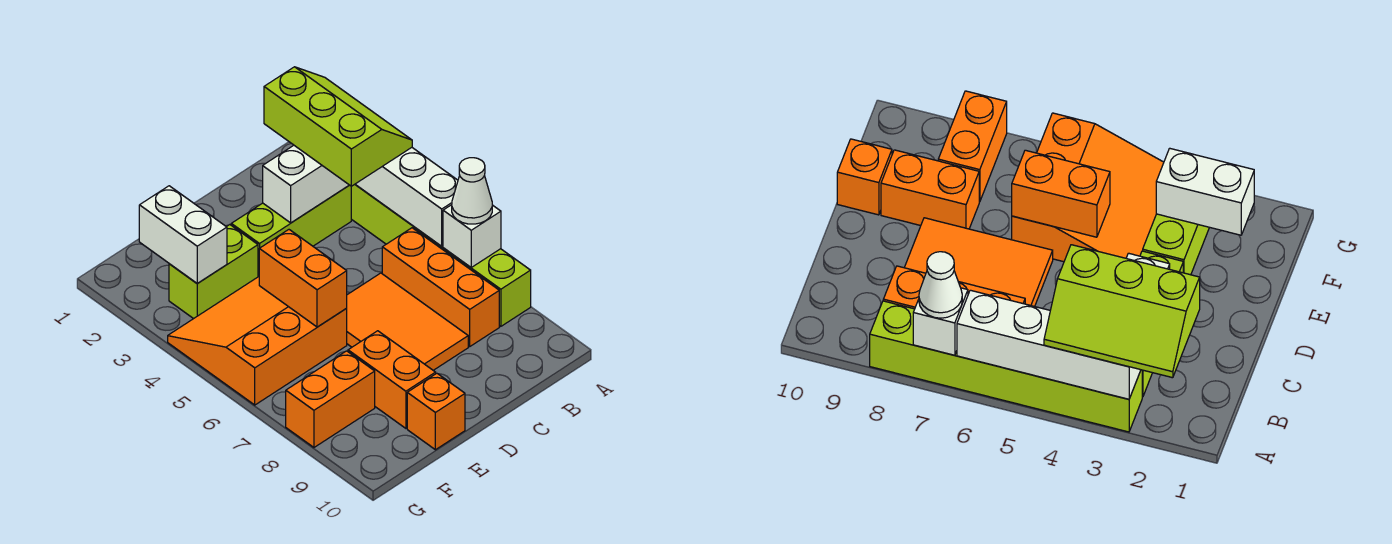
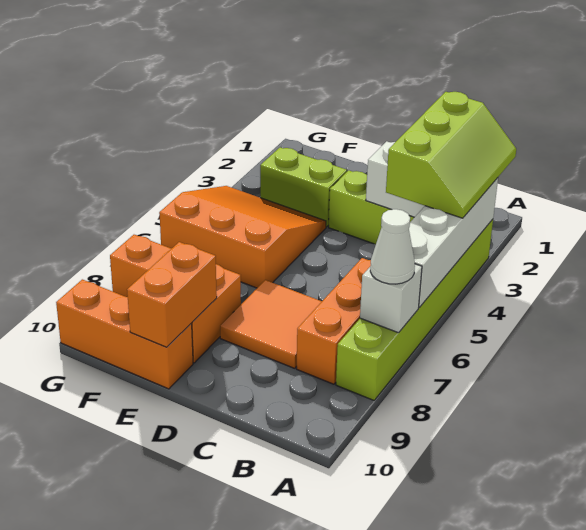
orange tile C6:D8 level 1 -> orange tile C7:D8 level 1
orange brick E5:E6 level 2 -> orange brick E9:E10 level 2
orange brick E10 level 1 -> orange brick E10:G10 level 1
white brick F2:F3 level 2 -> none

